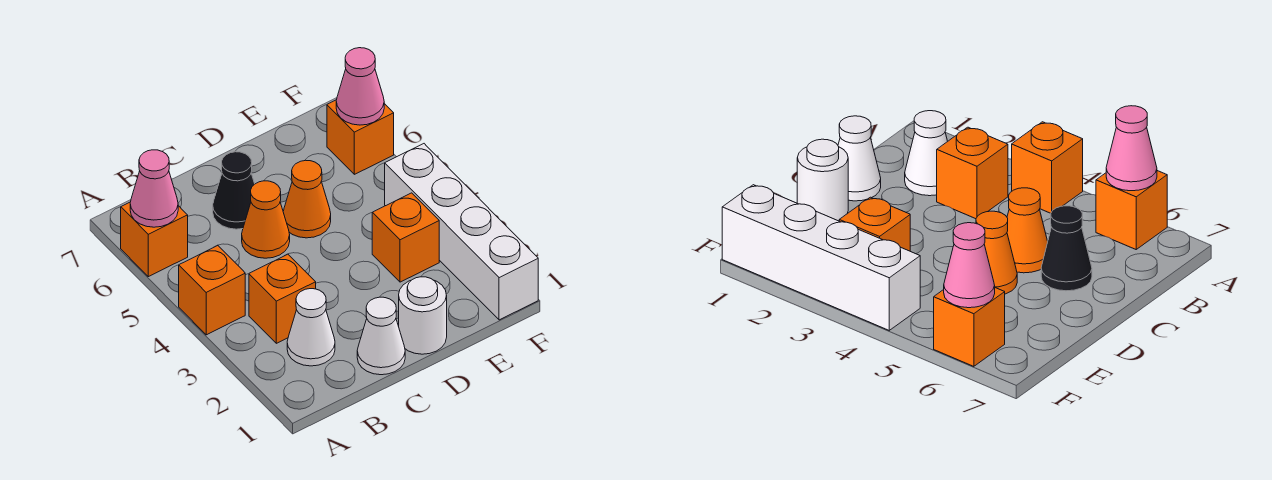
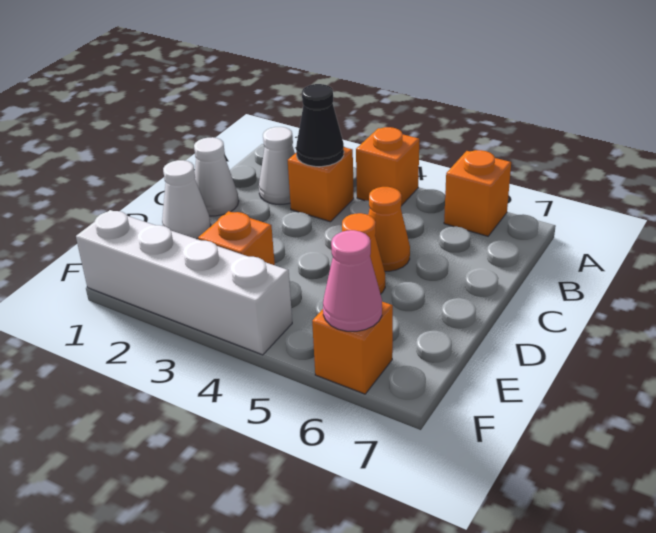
pink cone A6 level 2 -> none
black cone C6 level 1 -> black cone B3 level 2
white round brick D1 level 1 -> white cone D1 level 1

